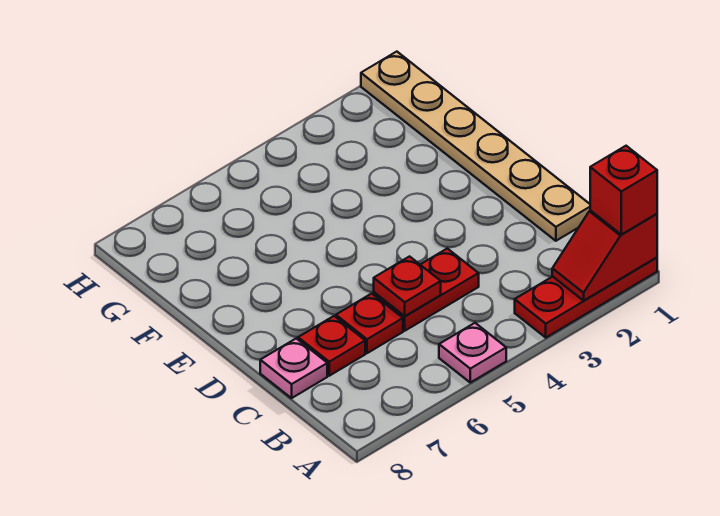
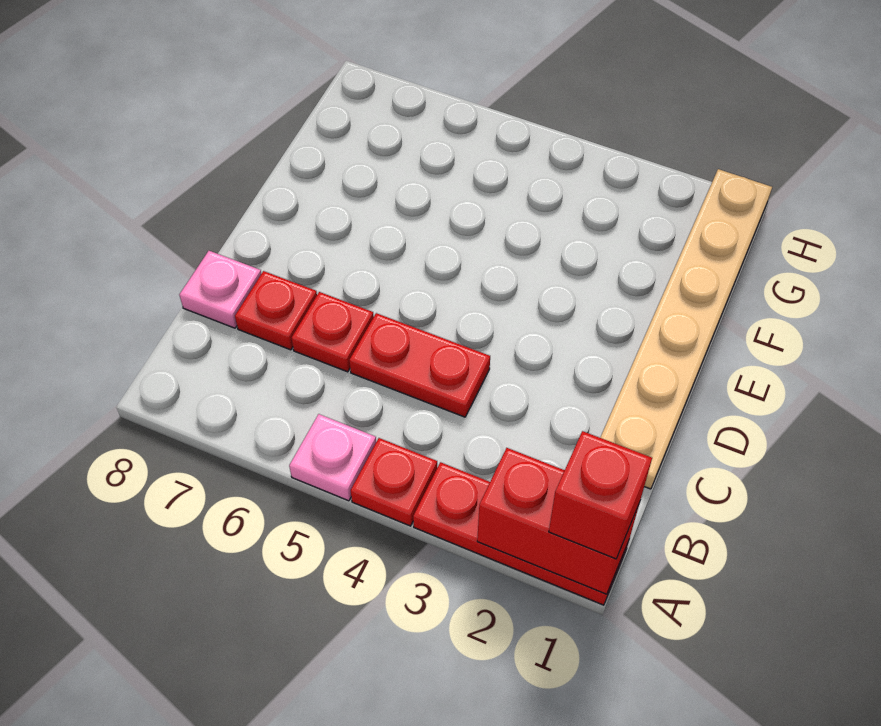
red slope A1:A2 level 2 top 1 -> red brick A1:A2 level 2
red plate C5 level 2 -> red plate A4 level 1

